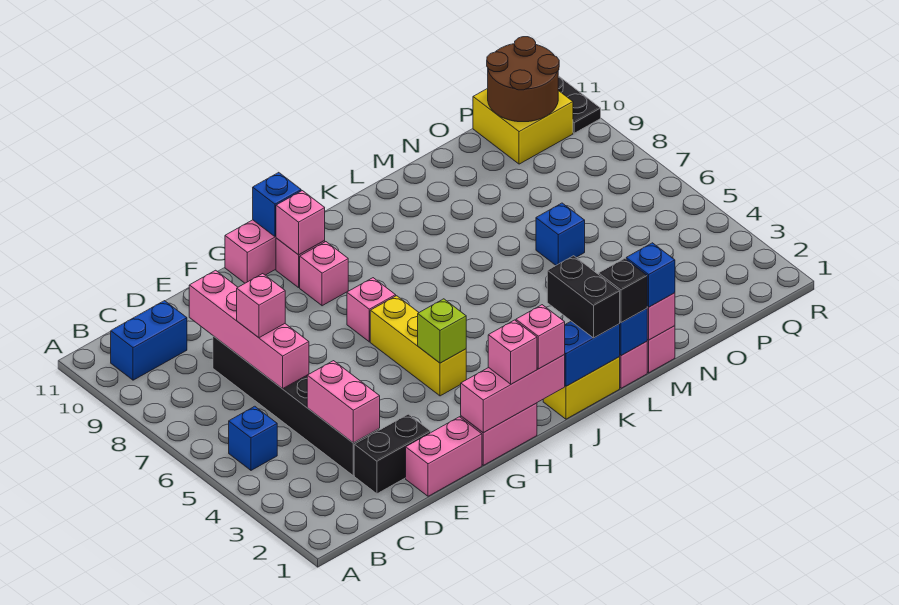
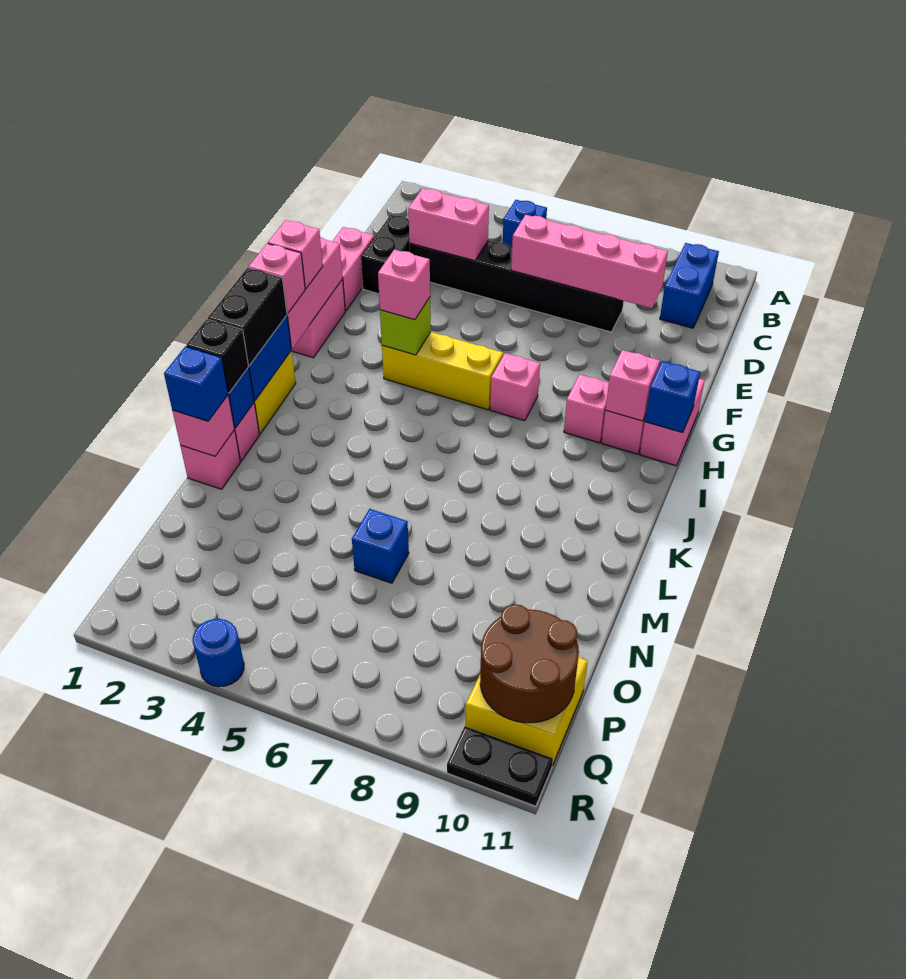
pink brick D7 level 3 -> pink brick H4 level 3
black brick K1:K2 level 3 -> black brick J1:K1 level 3
none -> blue round brick R4 level 1

